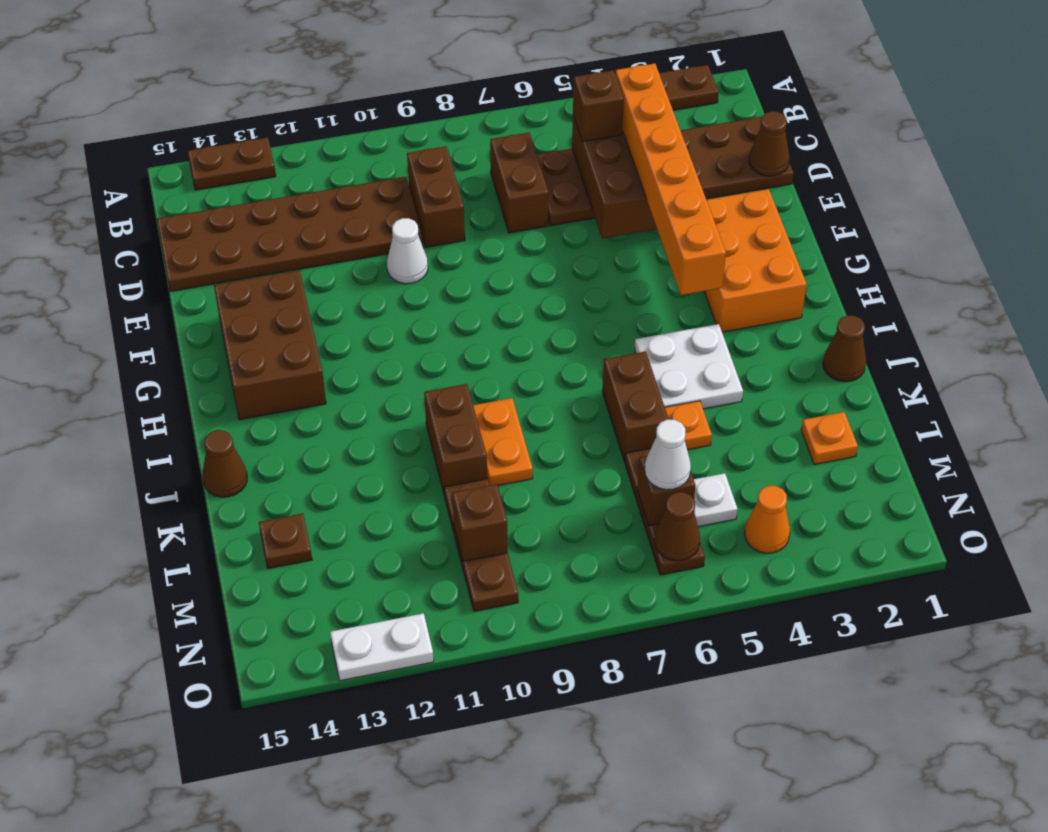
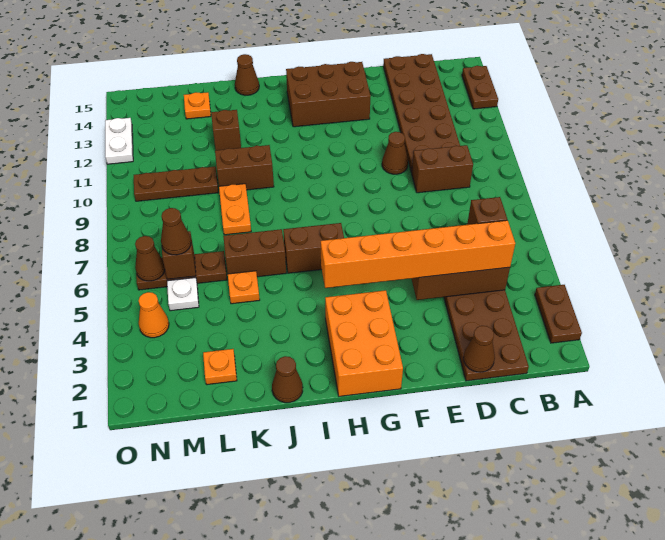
brown brick C7:D7 level 1 -> brown brick H6:I6 level 1
white cone E10 level 1 -> brown cone E10 level 1
orange brick F2:H3 level 1 -> orange brick G1:H3 level 1
white plate I4:J5 level 1 -> none
orange plate J9:K9 level 1 -> orange plate K8:K9 level 1
brown plate L14 level 1 -> orange plate L14 level 1
white cone M6 level 3 -> brown cone M6 level 3
brown brick M10 level 2 -> brown brick K12 level 1

